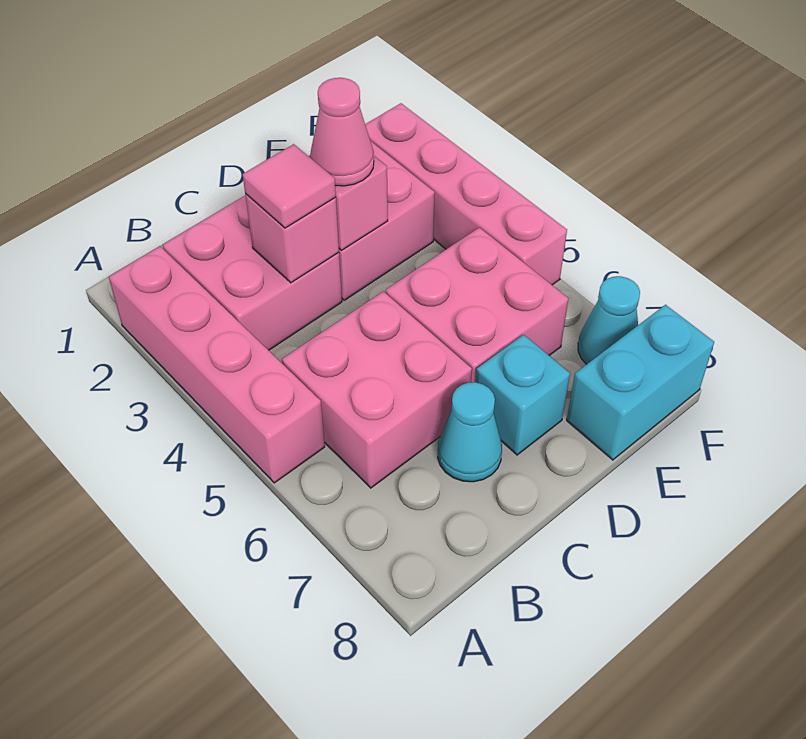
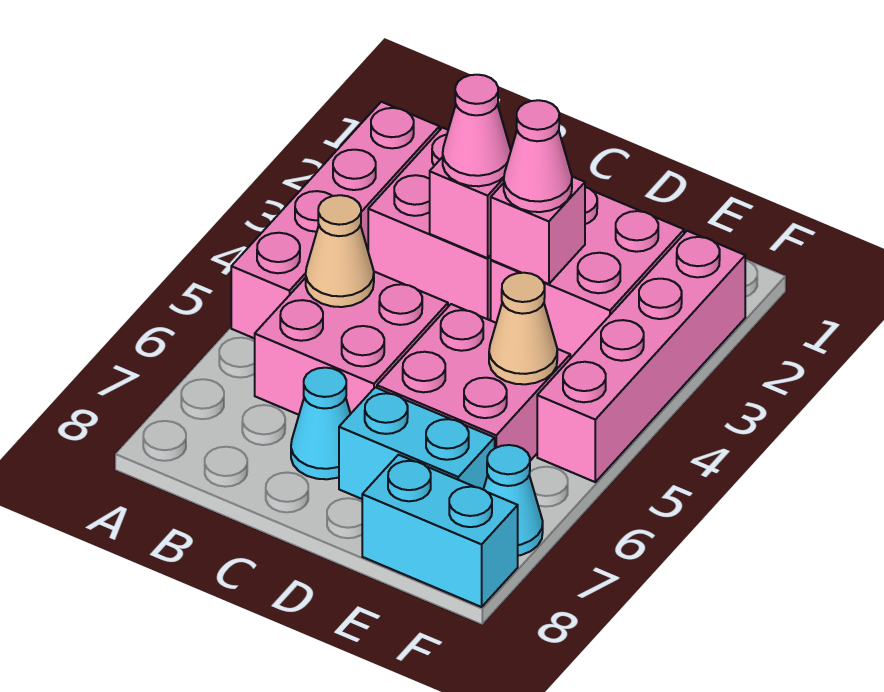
none -> tan cone B5 level 2
pink tile C3 level 3 -> pink cone C3 level 3
cyan brick D7 level 1 -> cyan brick D7:E7 level 1
none -> tan cone E5 level 2

